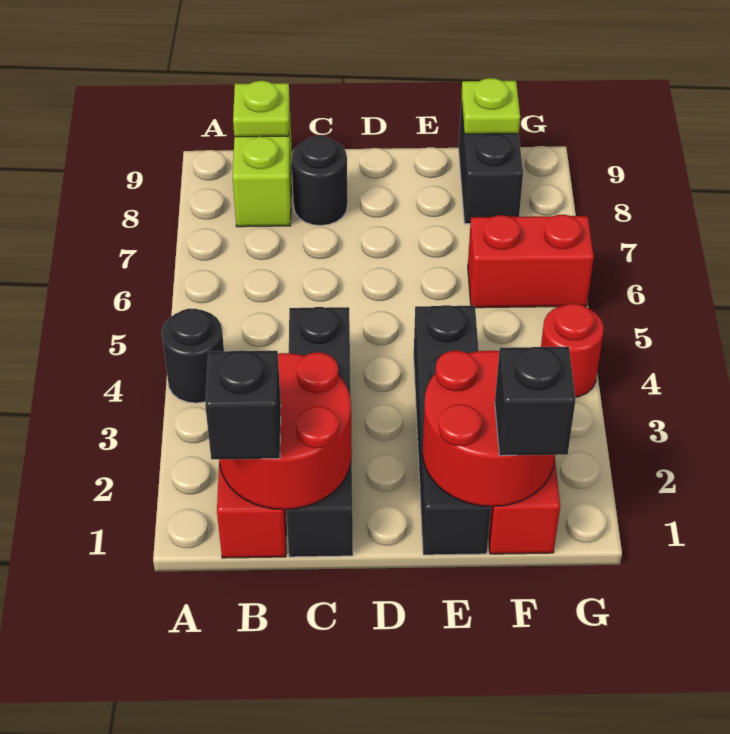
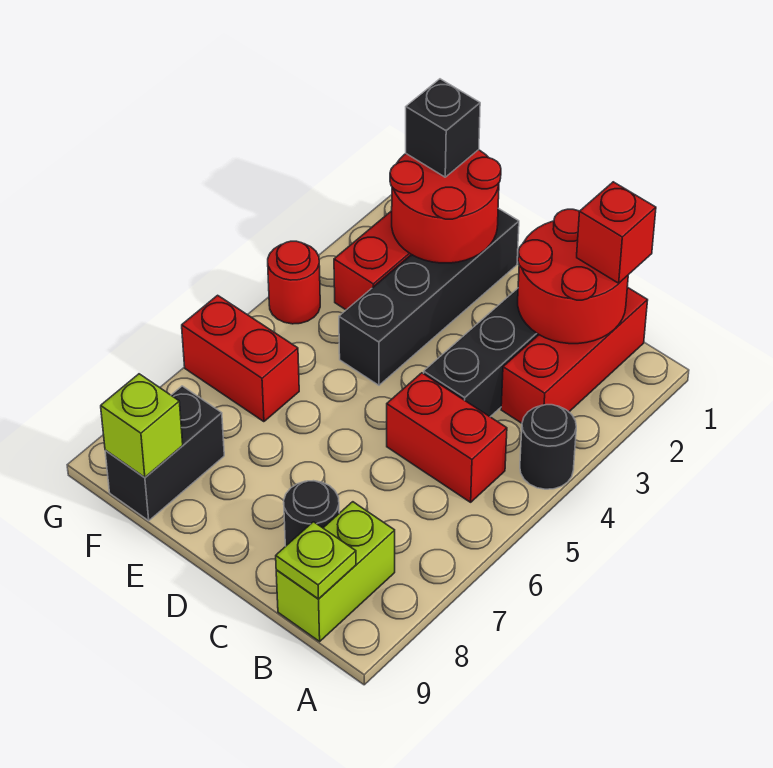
black brick B1 level 3 -> red brick B1 level 3
none -> red brick B5:C5 level 1
lime plate F9 level 2 -> lime brick F9 level 2

